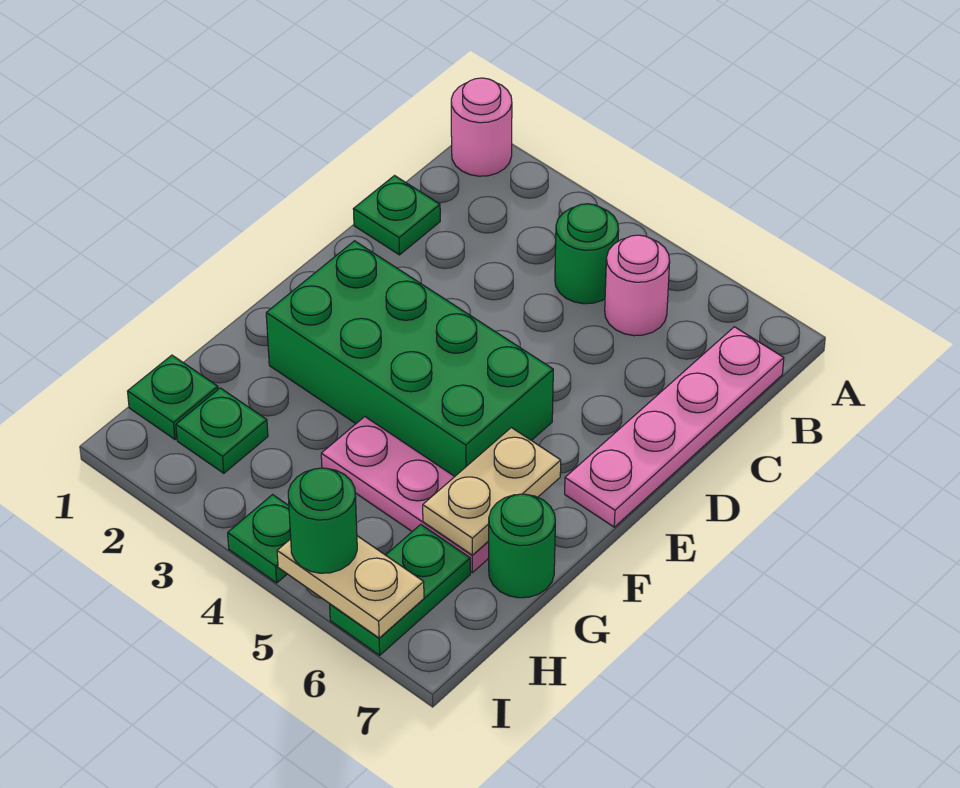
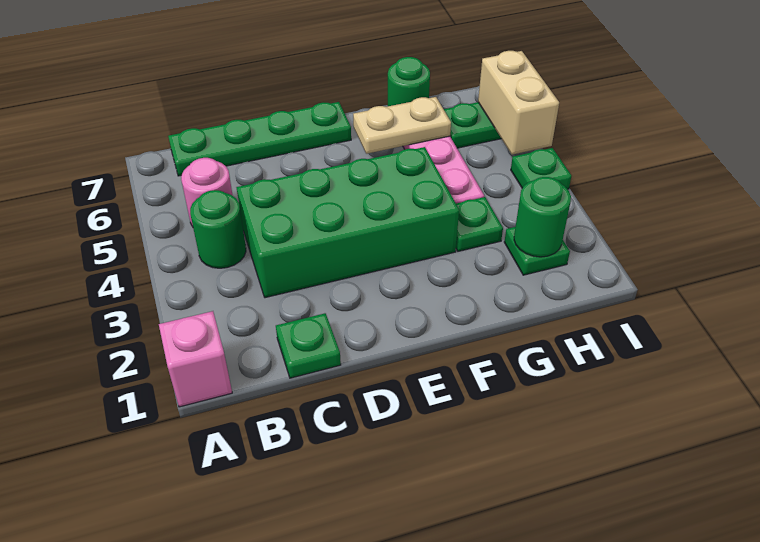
pink round brick A1 level 1 -> pink brick A1 level 1
pink plate B7:E7 level 1 -> green plate B7:E7 level 1
green brick E2:F5 level 1 -> green brick C3:F4 level 1
green plate H1 level 1 -> green plate G3 level 1
tan plate I5:I6 level 2 -> tan brick I5:I6 level 2
green round brick I5 level 3 -> green round brick H2 level 2

